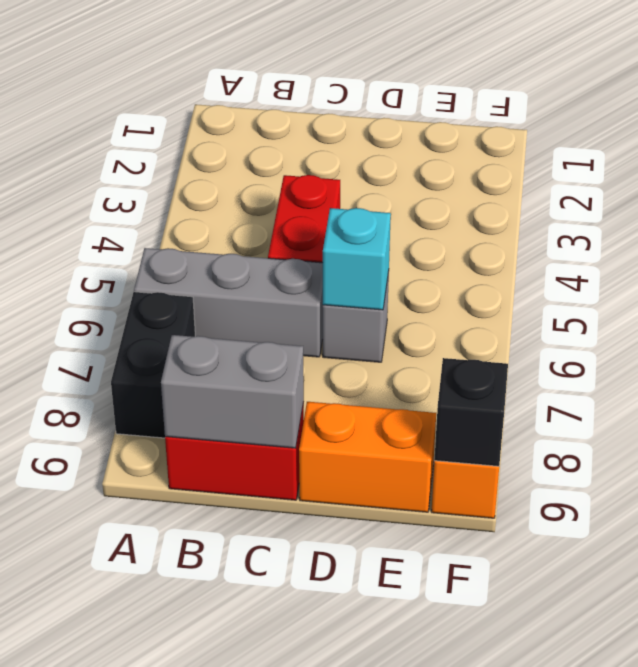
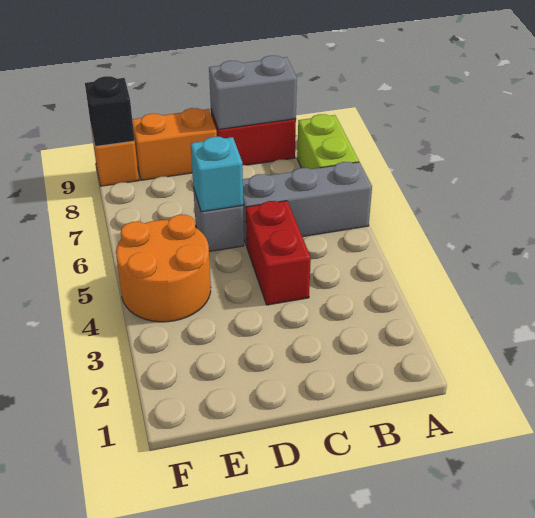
black brick A7:A8 level 1 -> lime brick A7:A8 level 1
none -> orange round brick E4:F5 level 1

